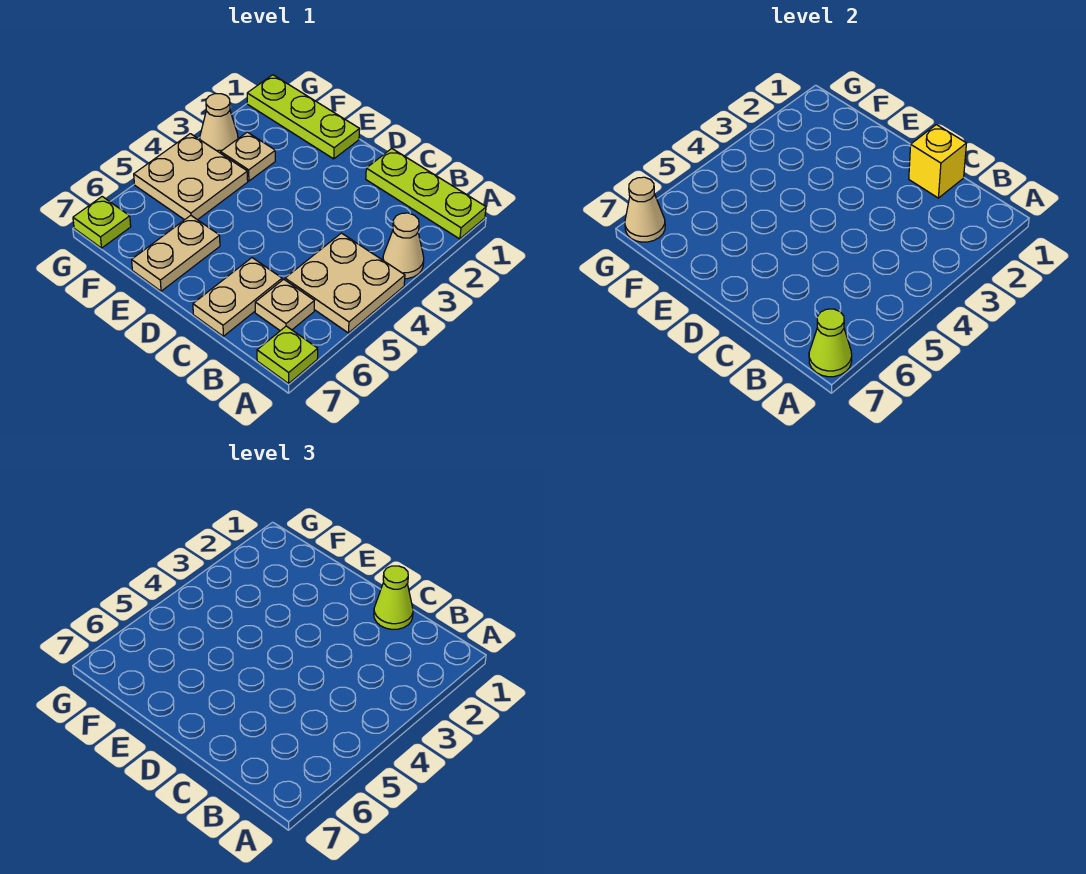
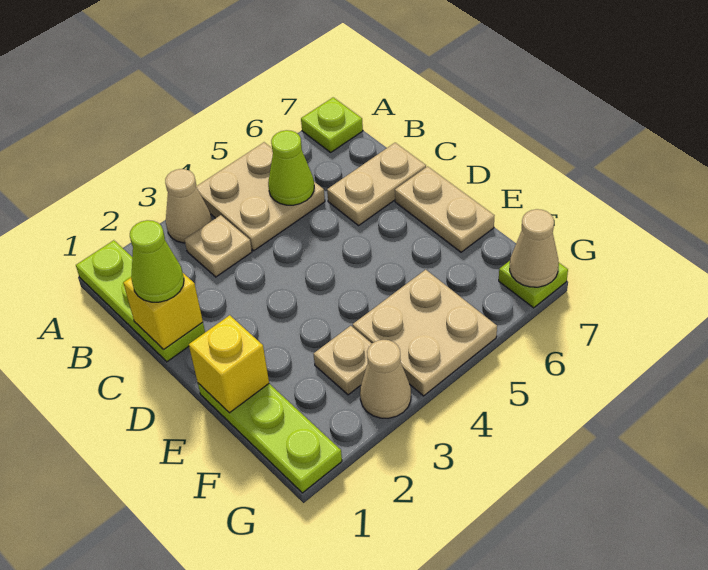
lime cone A7 level 2 -> lime cone B5 level 2
tan plate B6 level 1 -> tan plate B3 level 1
none -> yellow brick E1 level 2
tan plate E6:E7 level 1 -> tan plate D7:E7 level 1

